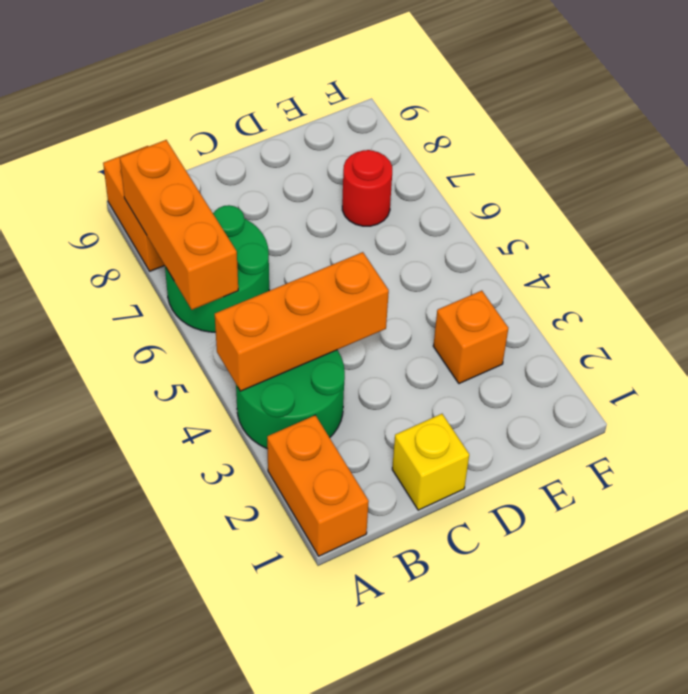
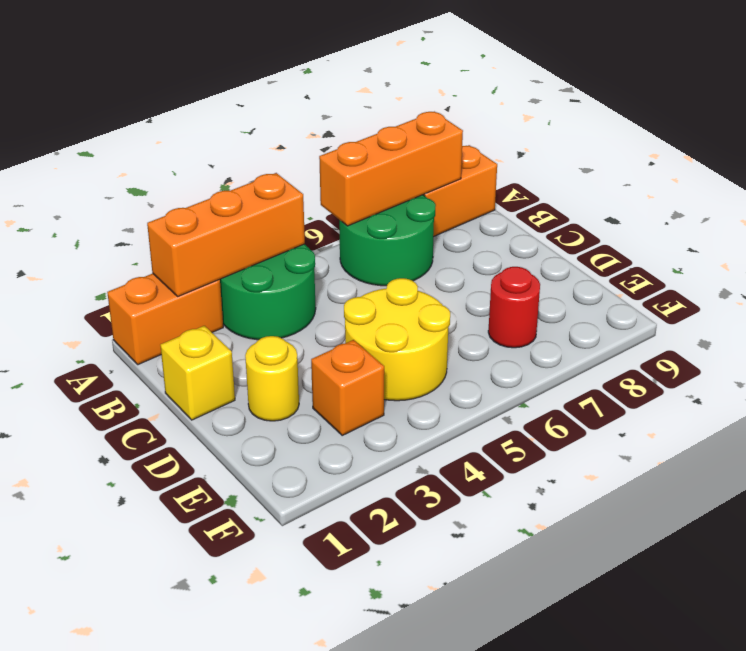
orange brick A4:C4 level 2 -> orange brick A2:A4 level 2
none -> yellow round brick D2 level 1
none -> yellow round brick D4:E5 level 1

